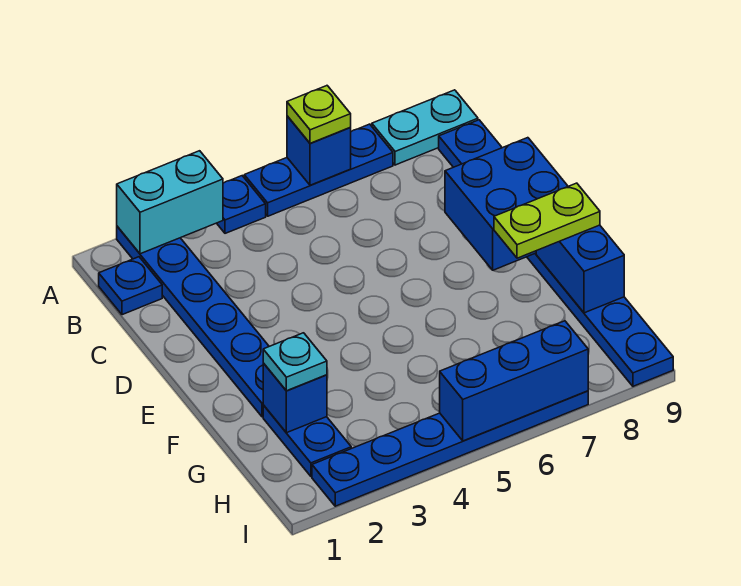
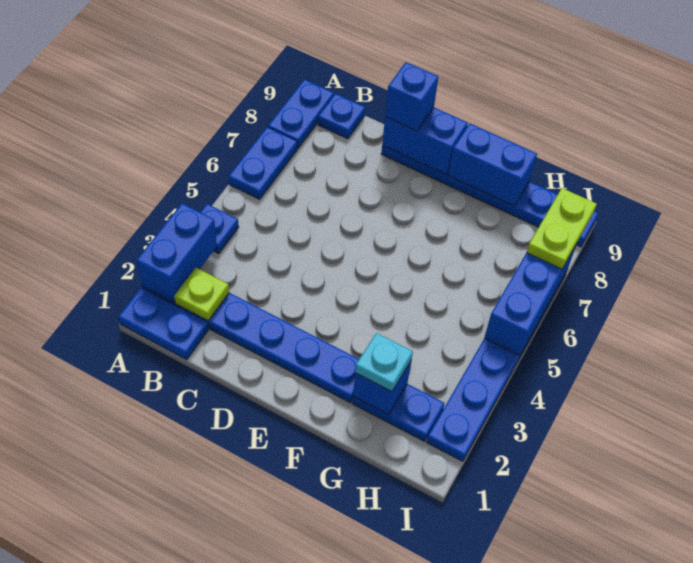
cyan brick A2:A3 level 2 -> blue brick A2:A3 level 2
blue plate A5:A7 level 1 -> blue plate A6:A7 level 1
blue brick A6 level 2 -> blue brick D9 level 3
lime plate A6 level 3 -> lime plate B2 level 2
cyan plate A8:A9 level 1 -> blue plate A8:A9 level 1
blue plate B1 level 1 -> blue plate A1:B1 level 1
blue brick D8:E9 level 2 -> blue brick D9:E9 level 2
lime plate F8:F9 level 3 -> lime plate I7:I8 level 3

